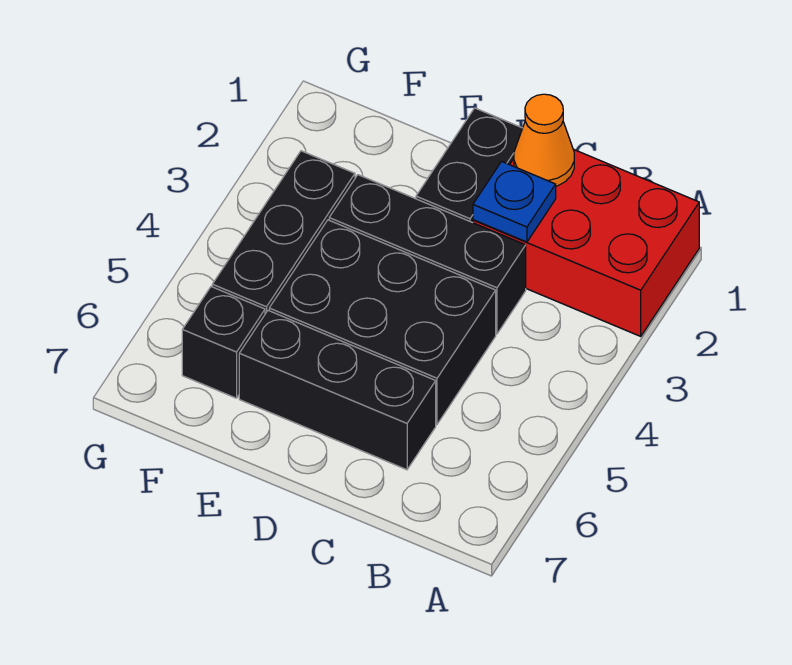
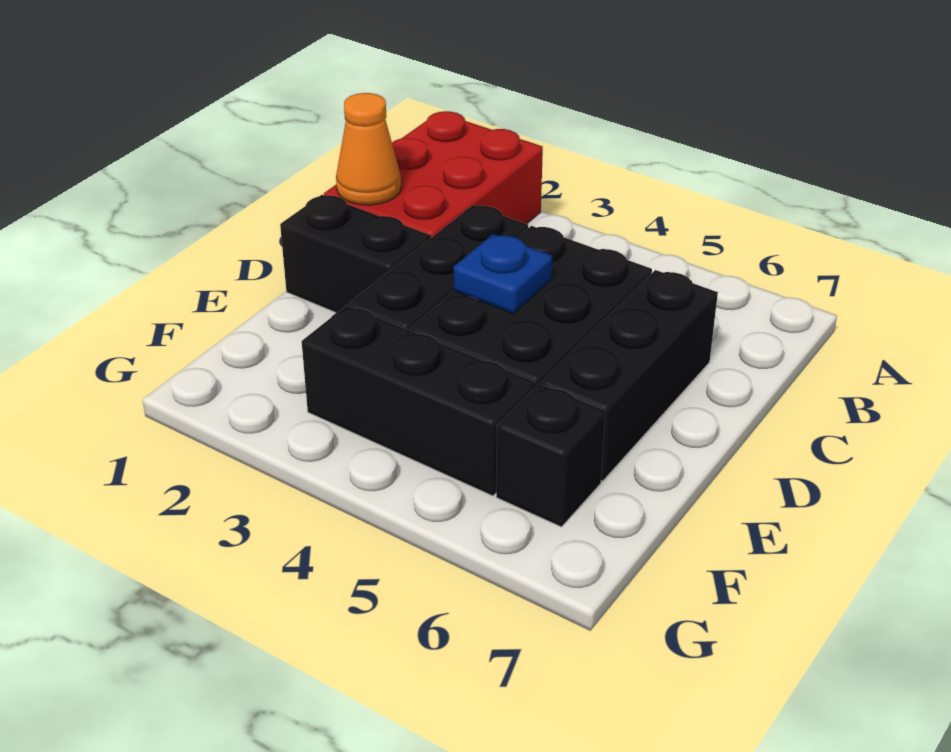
blue plate C2 level 2 -> blue plate D4 level 2

